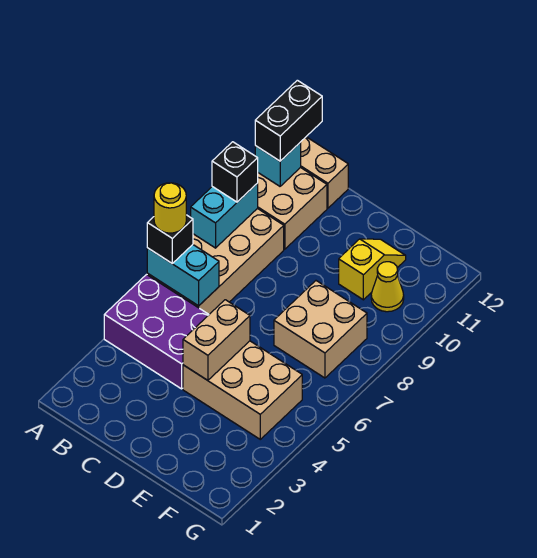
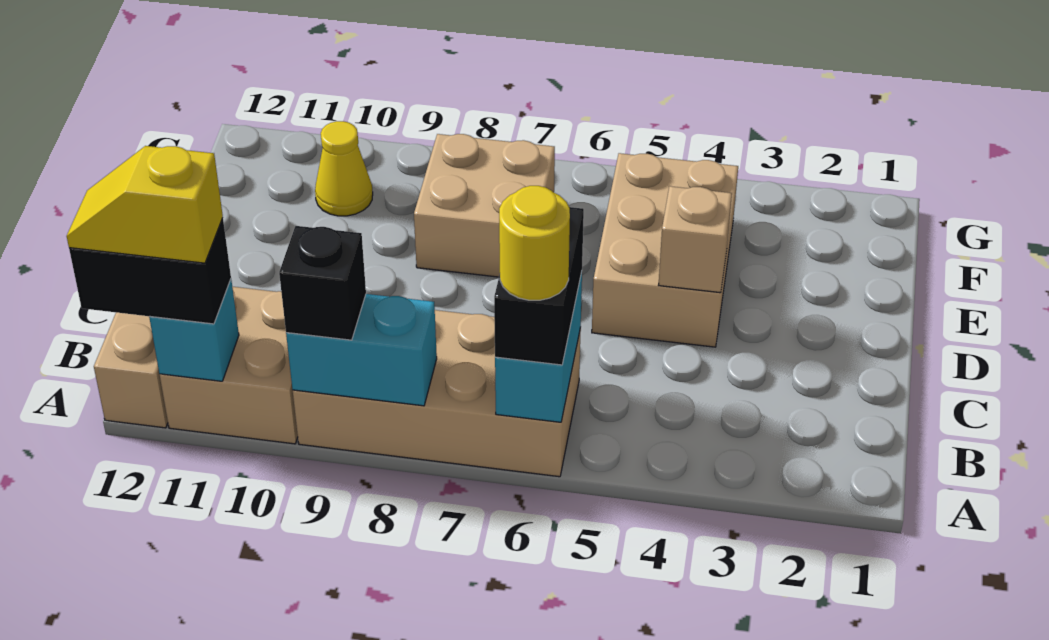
purple brick A4:C5 level 1 -> none
black brick A6 level 3 -> black brick A6:B6 level 3
tan brick D4:D5 level 2 -> tan brick D4 level 2
yellow slope E10:E11 level 1 top 10 -> yellow slope A11:A12 level 4 top 11

